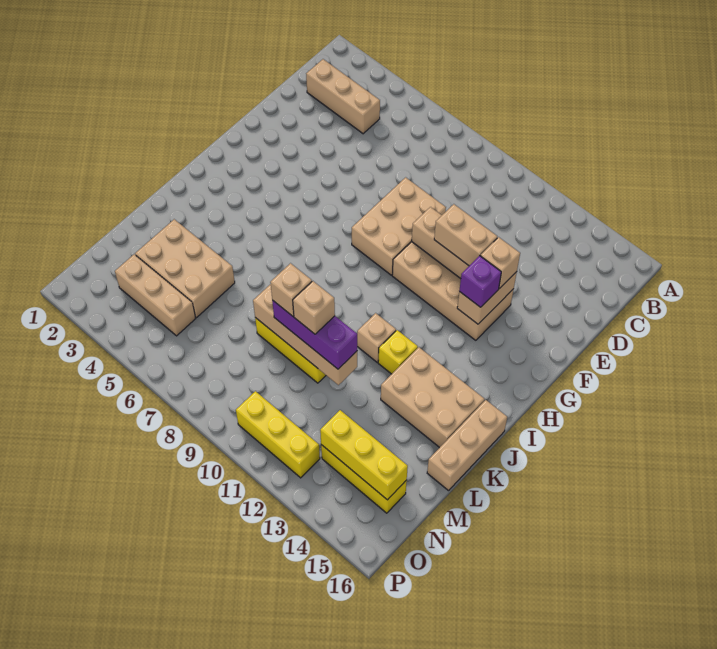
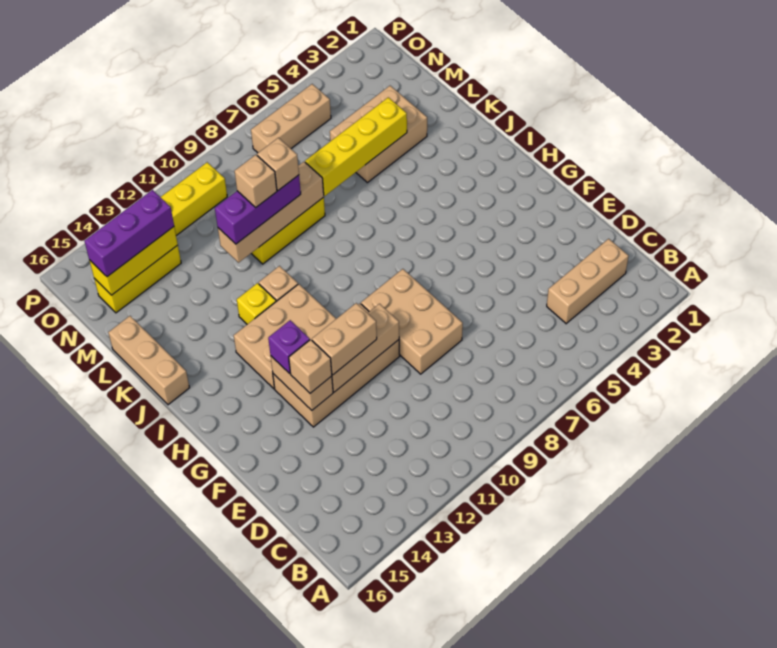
tan brick J13:K15 level 1 -> tan brick H11:I13 level 1
none -> yellow brick L4:L7 level 2
tan brick N3:N5 level 1 -> tan brick O5:O7 level 1
none -> purple brick N13:N15 level 3

